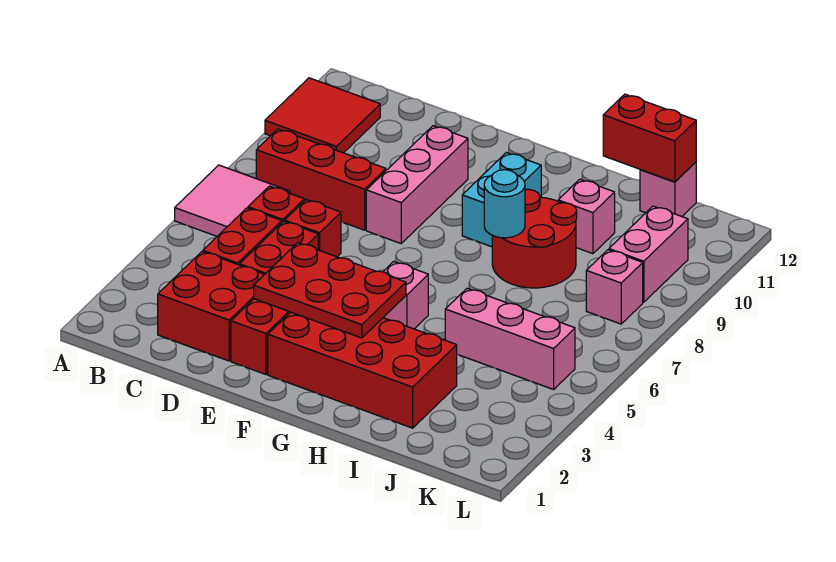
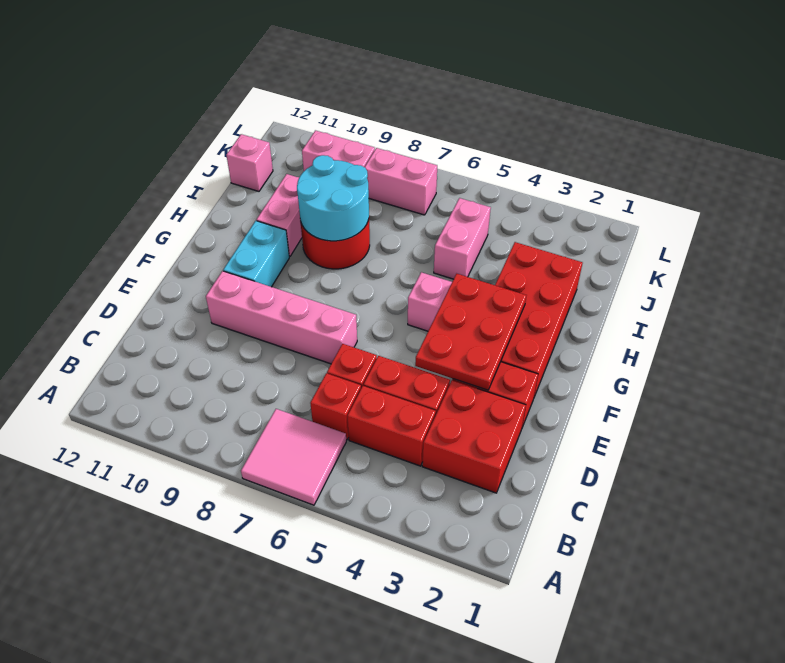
red tile A10:B11 level 1 -> none
red brick B8:D8 level 1 -> none
pink brick E8:E10 level 1 -> pink brick E7:E10 level 1
cyan brick G9:G10 level 1 -> cyan brick F10:G10 level 1
cyan round brick H8 level 2 -> cyan round brick H8:I9 level 2
pink brick I5:K5 level 1 -> pink brick I5:J5 level 1
pink brick I10 level 1 -> pink brick H10:I10 level 1
red brick I12:J12 level 2 -> none
pink brick K8 level 1 -> pink brick K7:K8 level 1

